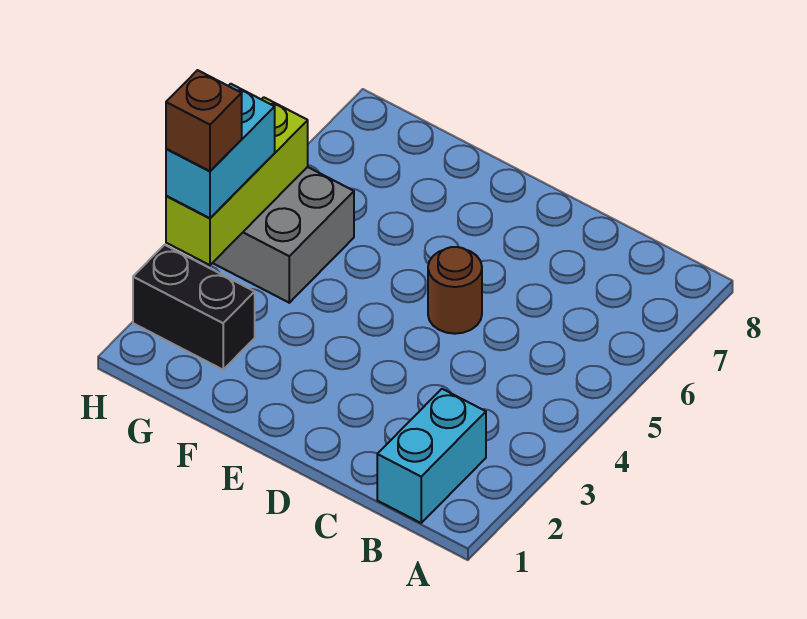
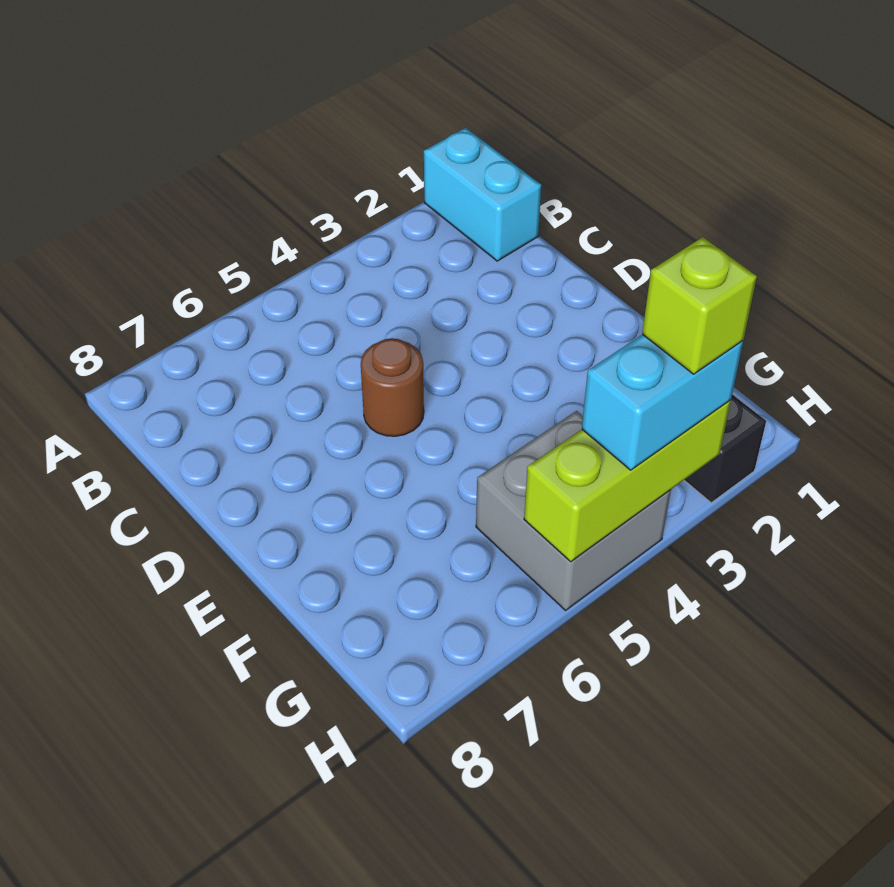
cyan brick B1:B2 level 1 -> cyan brick A1:B1 level 1
brown brick H3 level 4 -> lime brick H3 level 4

